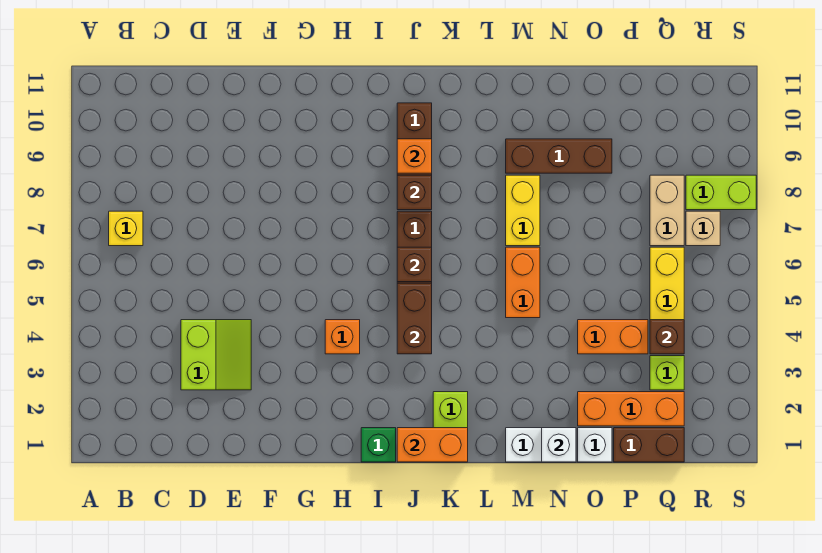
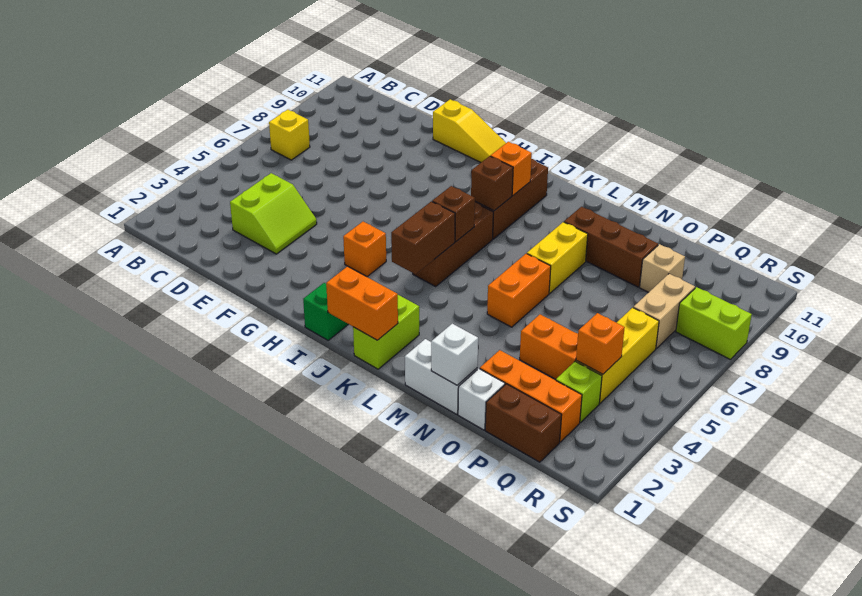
none -> yellow slope F11:H11 level 1 top F
brown brick Q4 level 2 -> orange brick Q4 level 2
tan brick R7 level 1 -> tan brick P9 level 1

